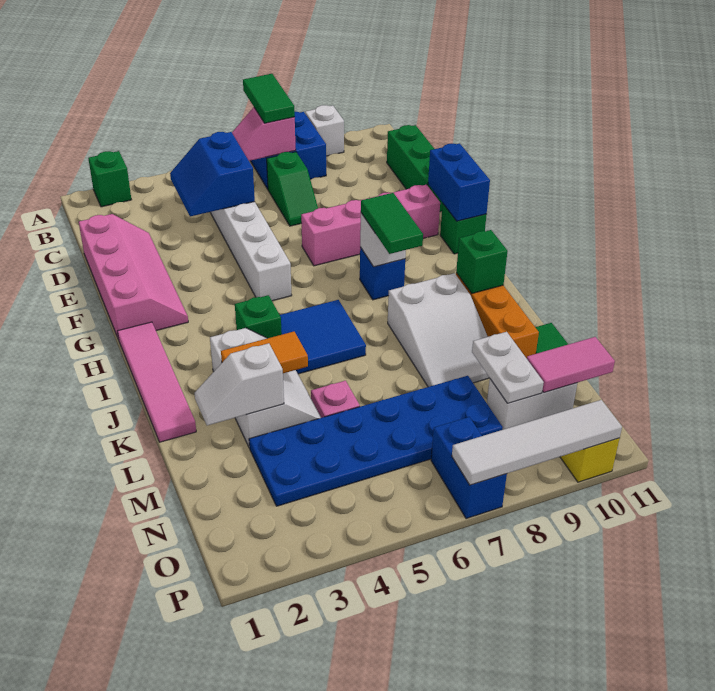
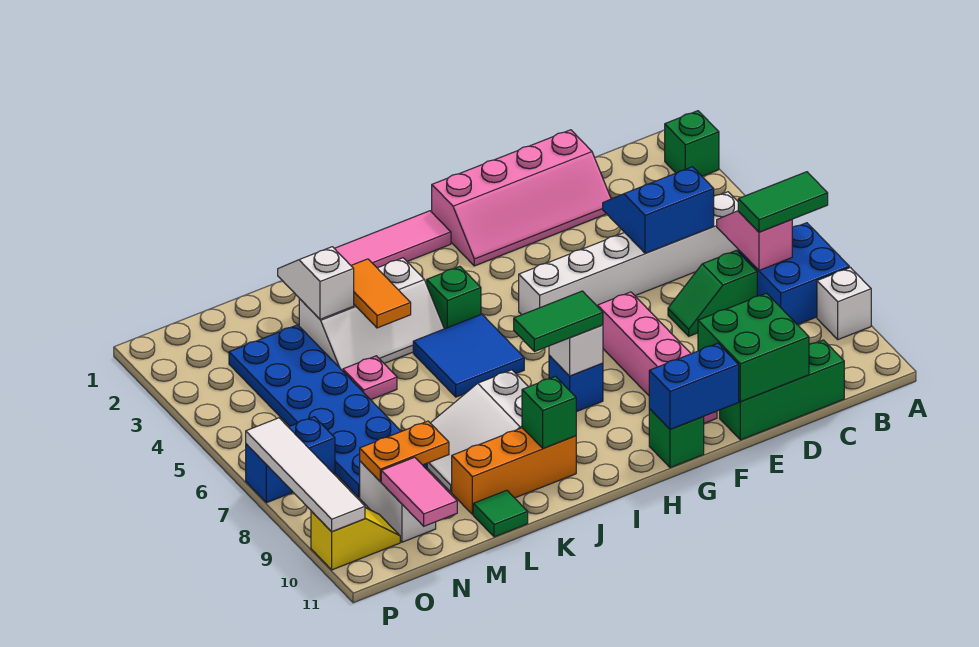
none -> green brick D10:E11 level 2
white plate M9:N9 level 2 -> orange plate M9:N9 level 2

